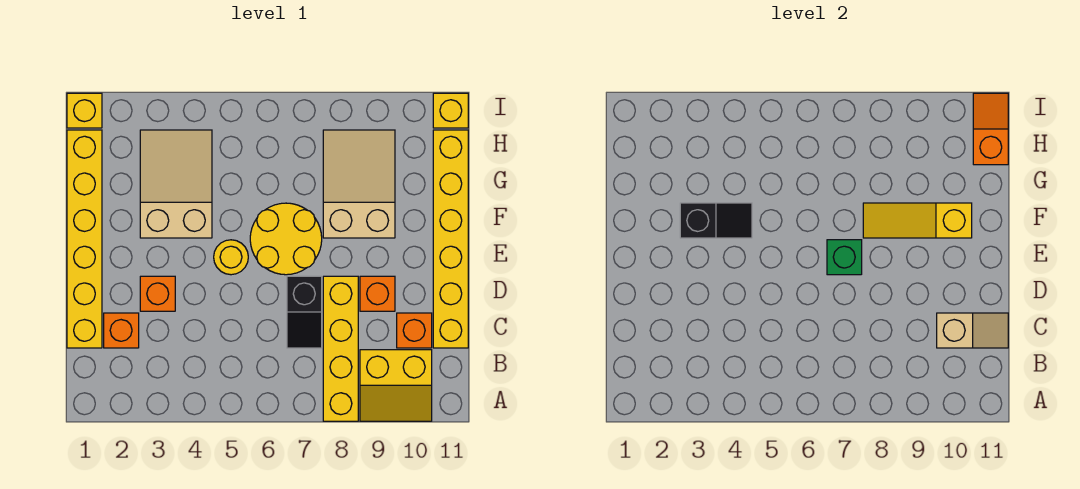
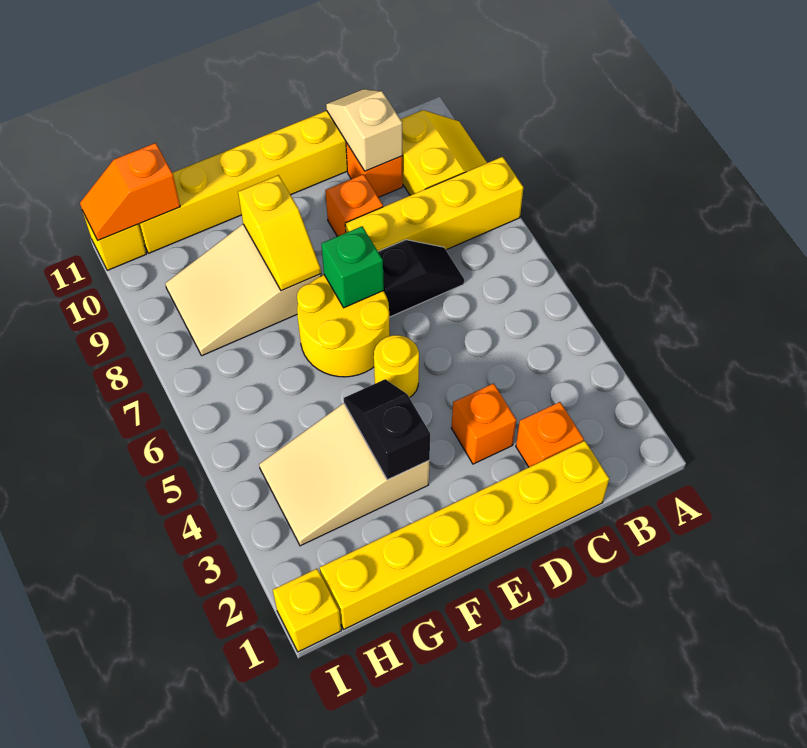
yellow slope F8:F10 level 2 top 10 -> yellow slope F8:F9 level 2 top 9

